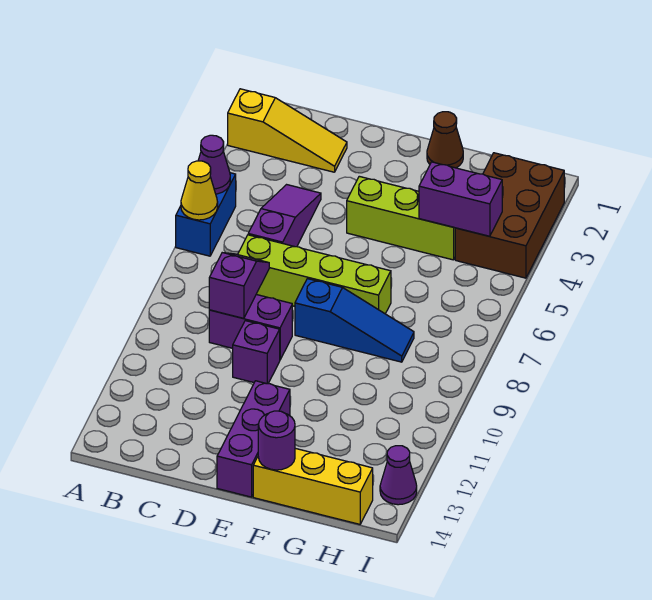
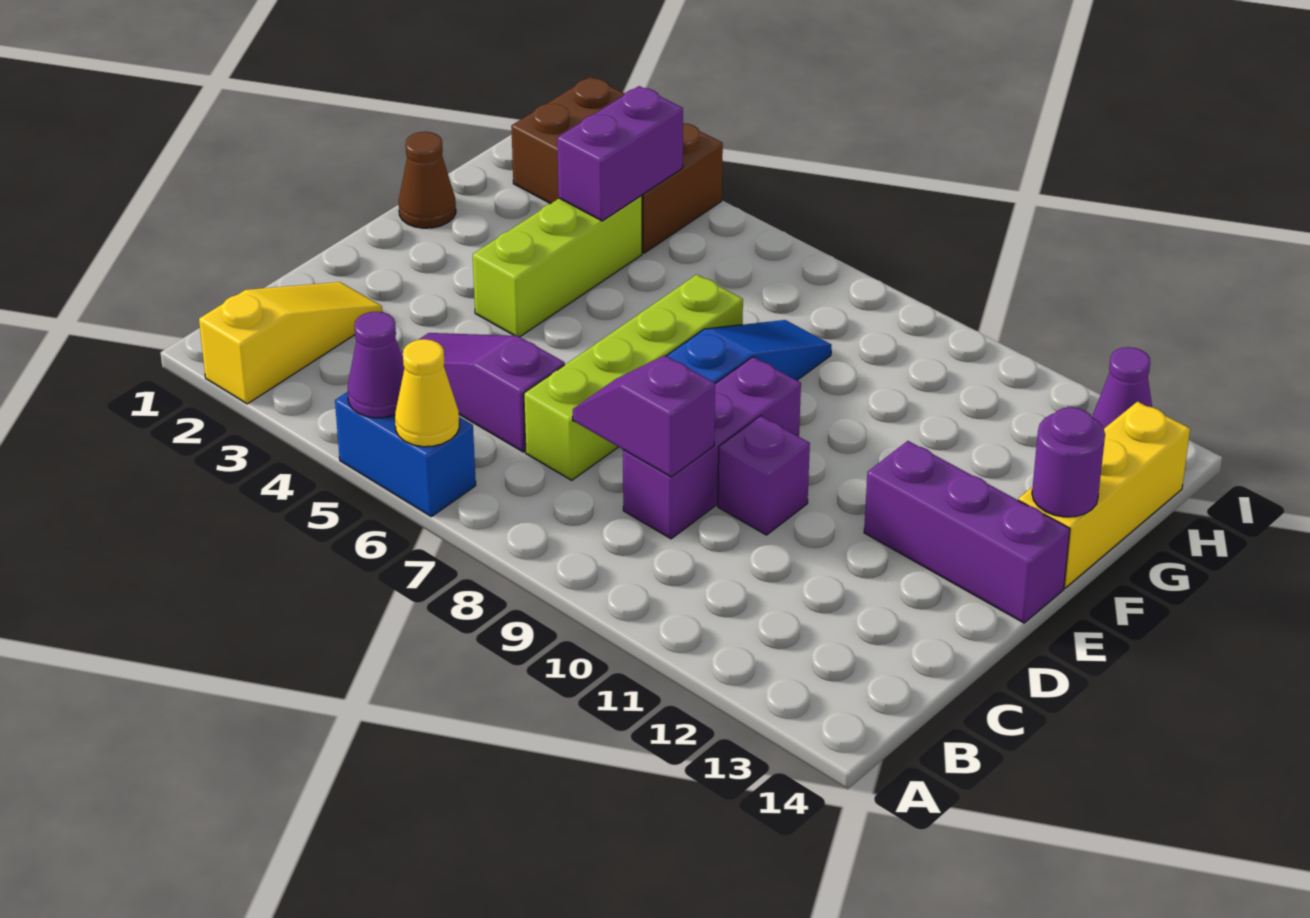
purple brick C9:D9 level 1 -> purple brick C9:E9 level 1

